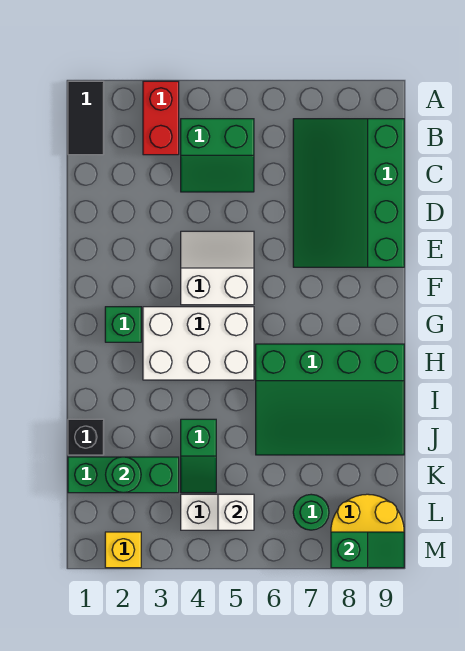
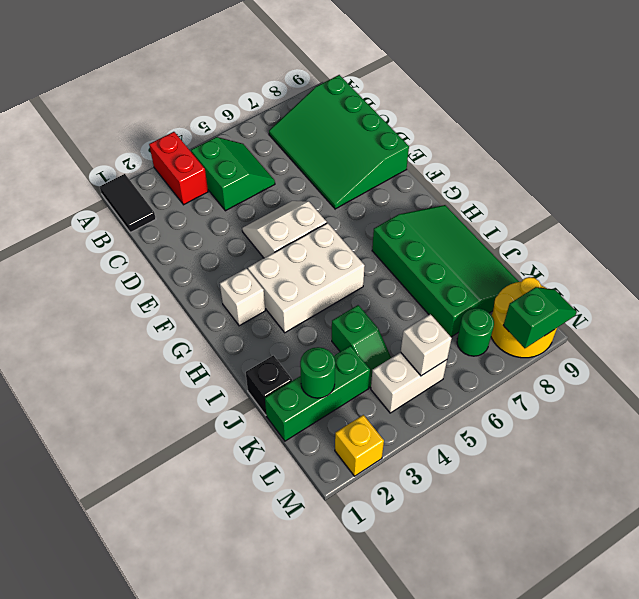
green slope B4:C5 level 1 top B -> green slope B4:C5 level 1 top 4
green brick G2 level 1 -> white brick G2 level 1
green slope H6:J9 level 1 top H -> green slope H7:K9 level 1 top 7

